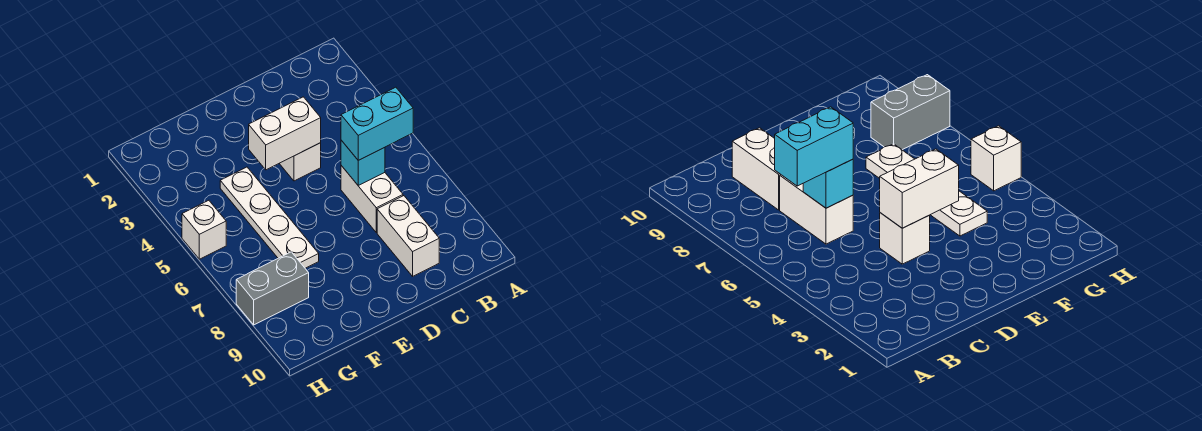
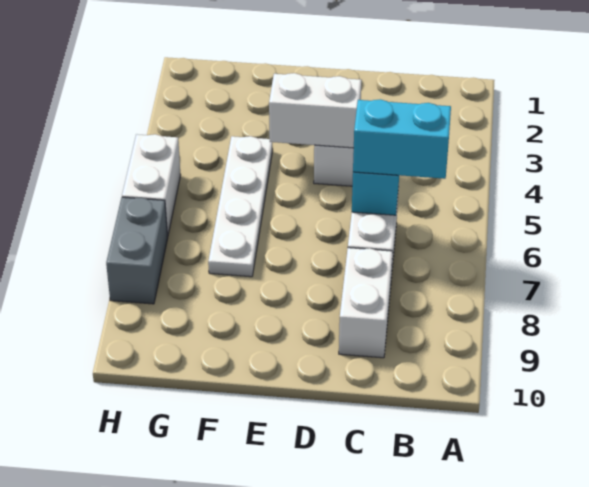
grey brick G8:H8 level 1 -> grey brick H7:H8 level 1
white brick H5 level 1 -> white brick H5:H6 level 1

